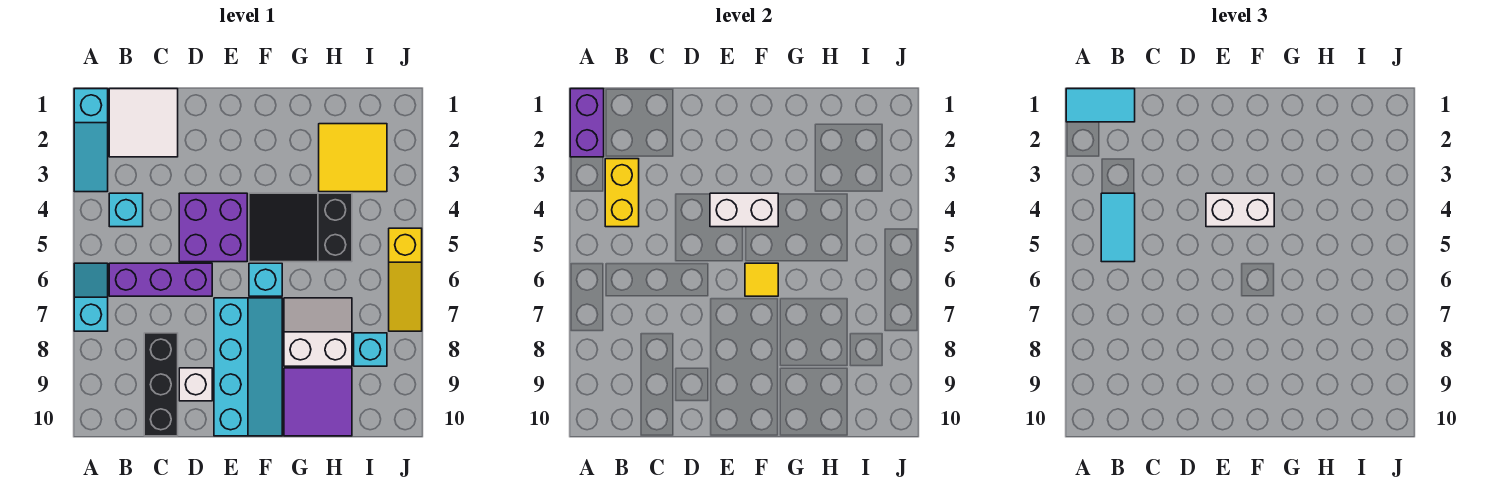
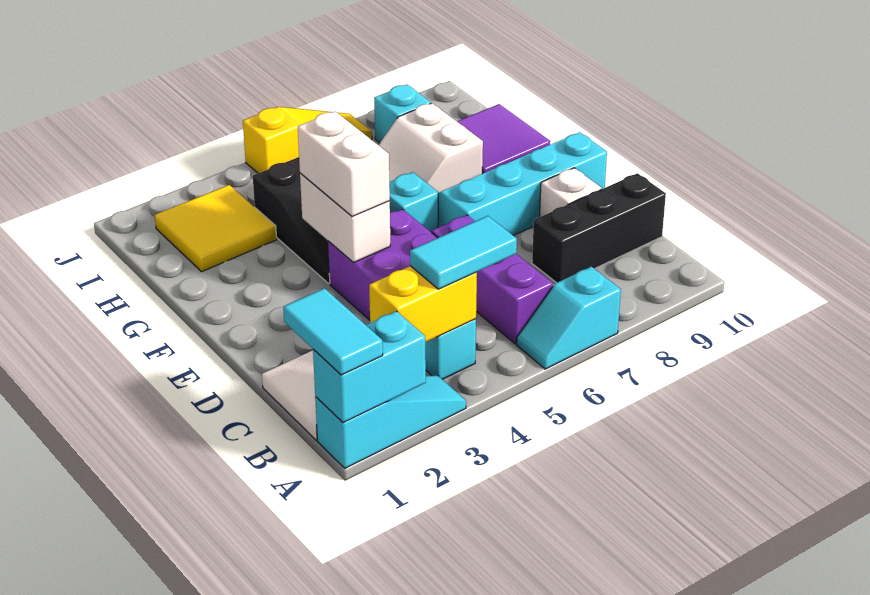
purple brick A1:A2 level 2 -> cyan brick A1:A2 level 2
yellow tile F6 level 2 -> none

